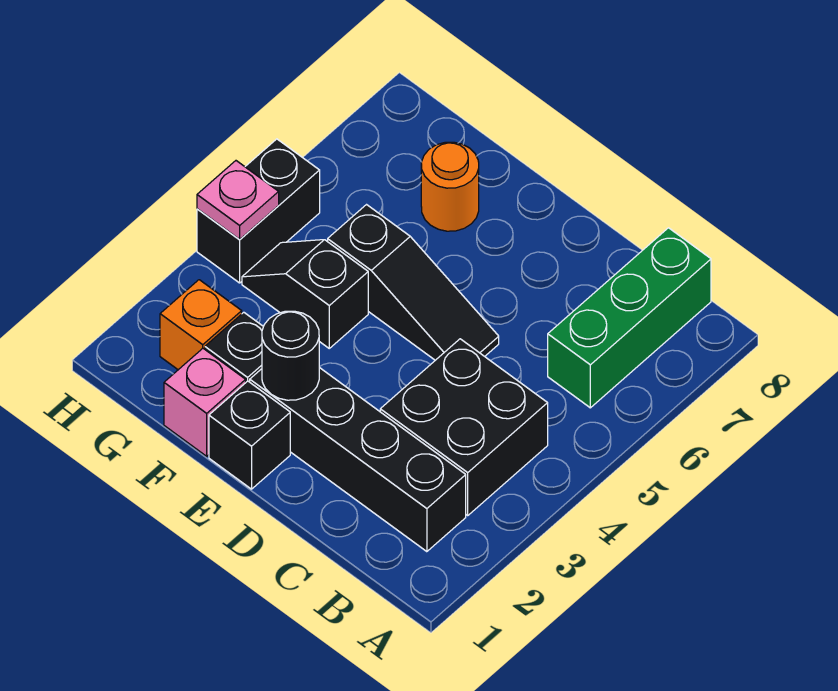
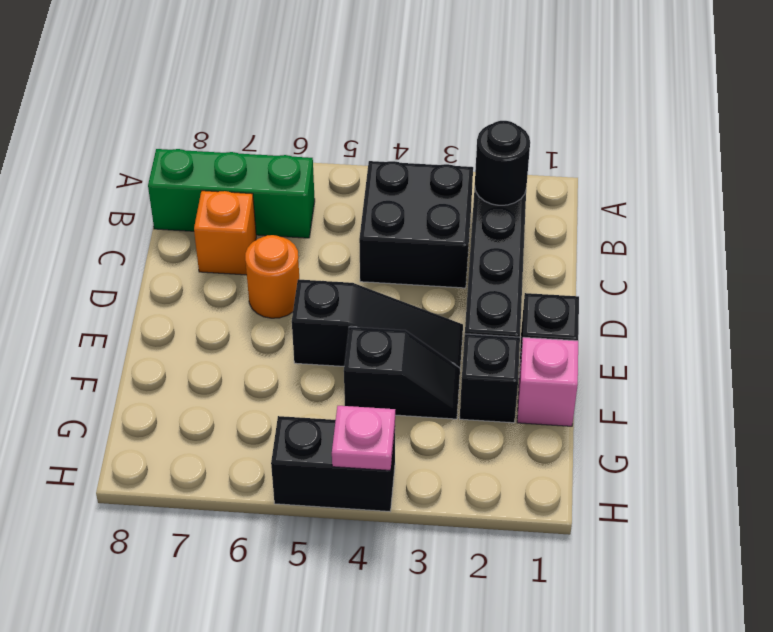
black slope D5:F5 level 1 top F -> black slope E3:E5 level 1 top 5
black round brick E2 level 2 -> black round brick B2 level 2
black slope F4:G4 level 1 top F -> black slope F3:F4 level 1 top 4
orange round brick F7 level 1 -> orange round brick D6 level 1
orange brick G2 level 1 -> orange brick C7 level 1

